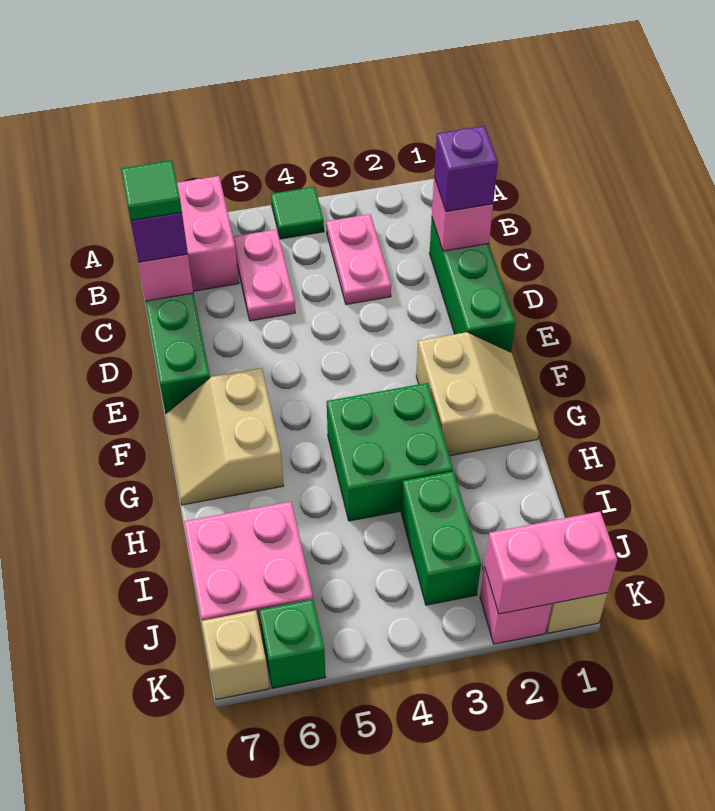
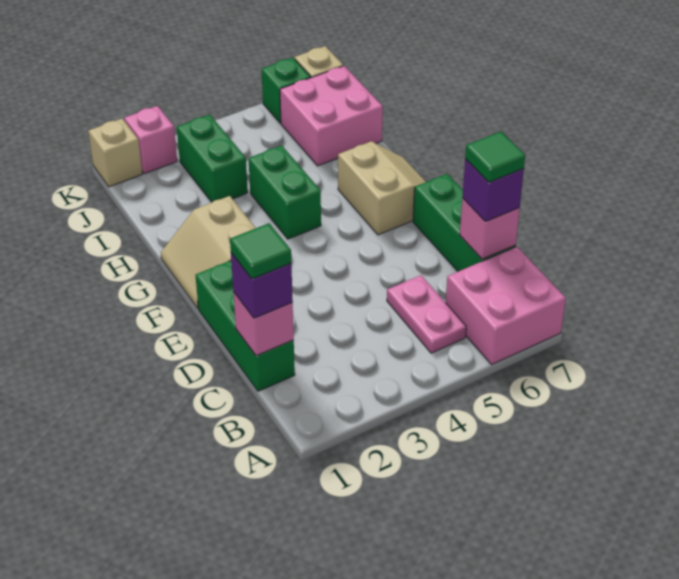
green tile A4 level 1 -> green tile C1 level 4
pink plate B3:C3 level 1 -> none
green brick G3:H4 level 1 -> green brick G4:H4 level 1
pink brick K1:K2 level 2 -> none

